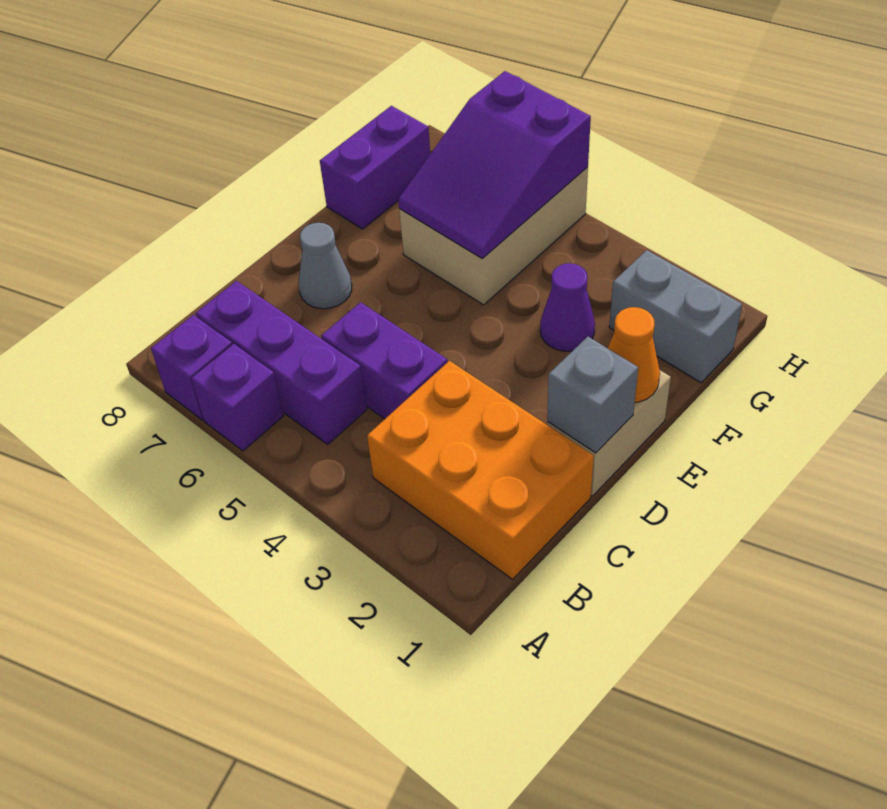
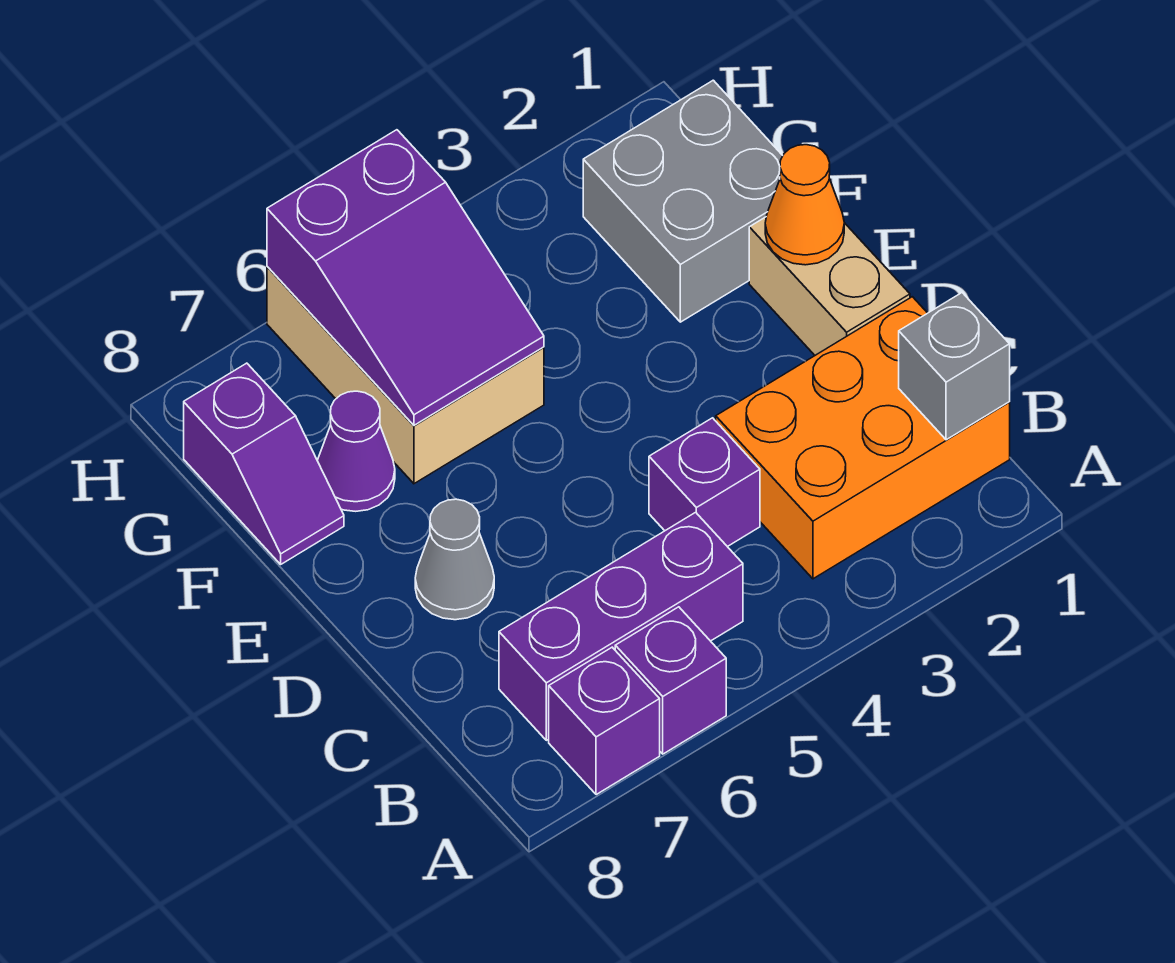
purple brick C4:C5 level 1 -> purple brick C4 level 1
grey brick D1 level 2 -> grey brick B1 level 2
purple cone F3 level 1 -> purple cone F7 level 1
purple brick F8:G8 level 1 -> purple slope F8:G8 level 1 top G
grey brick G1:G2 level 1 -> grey brick F1:G2 level 1

